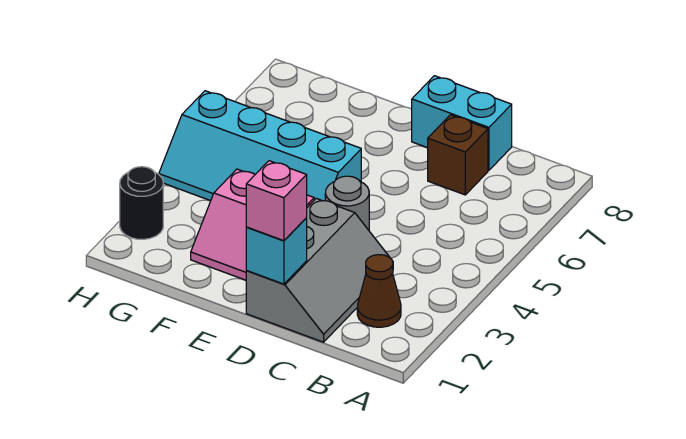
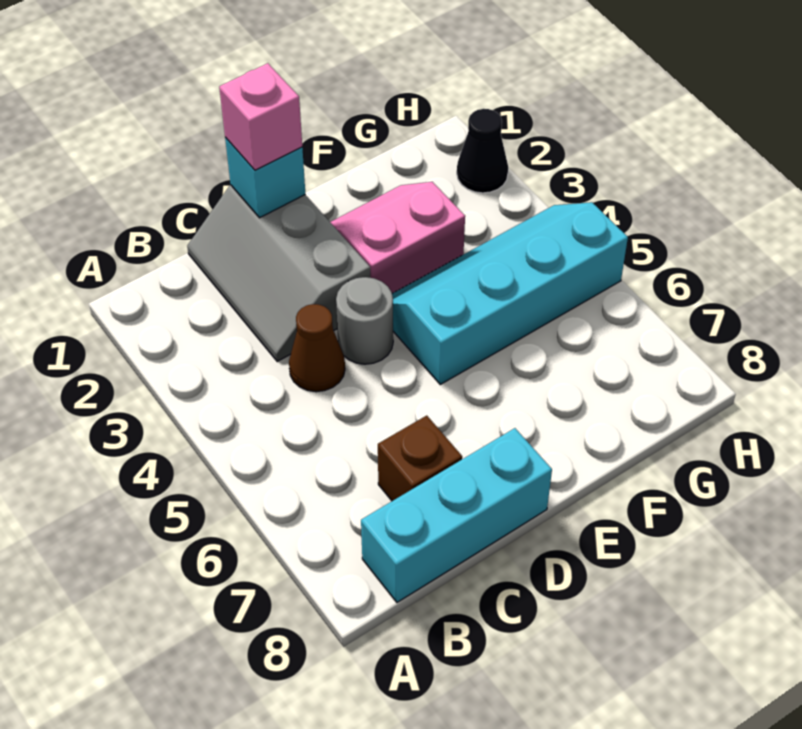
brown cone B2 level 1 -> brown cone C4 level 1
cyan brick C8:D8 level 1 -> cyan brick B8:D8 level 1
black round brick H2 level 1 -> black cone H2 level 1

